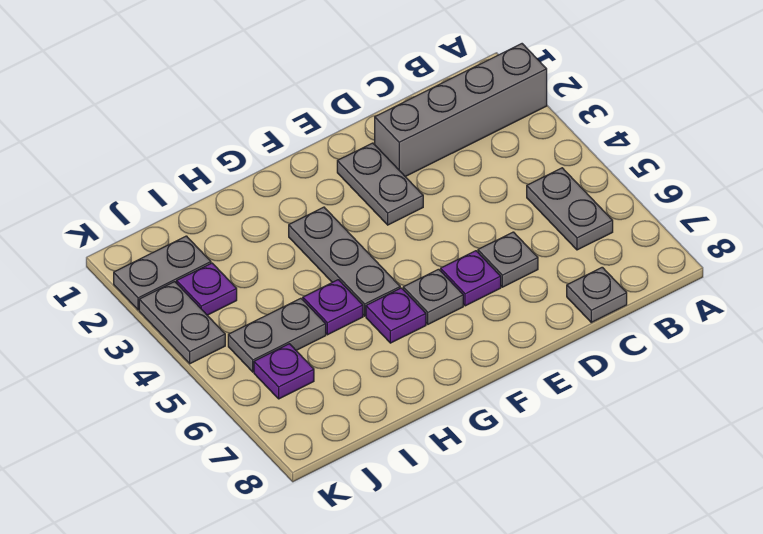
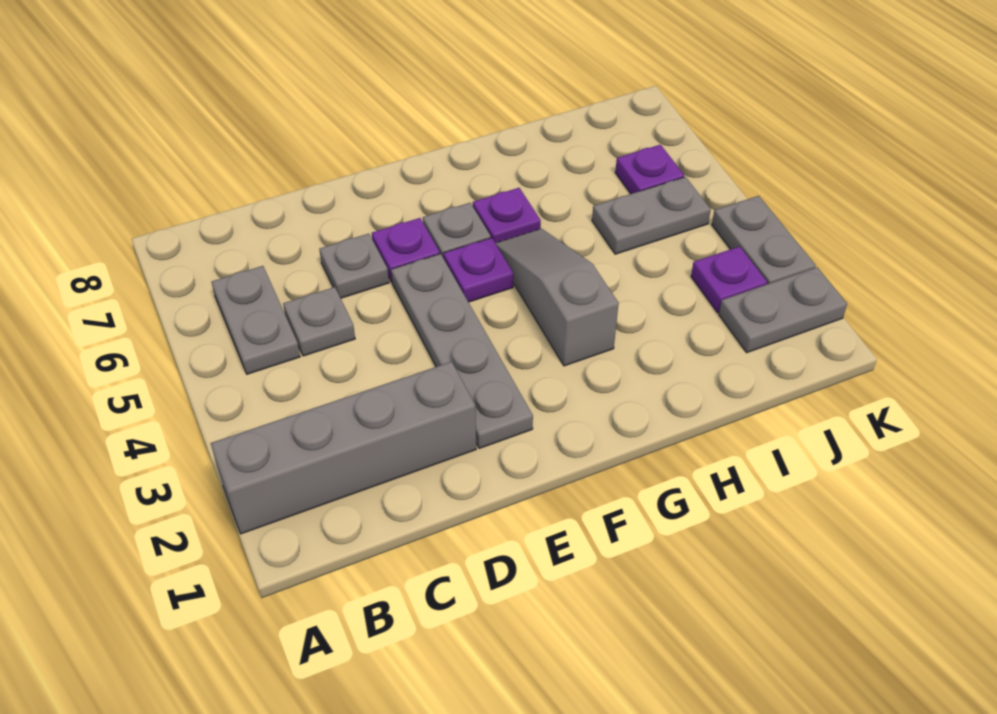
grey plate C8 level 1 -> grey plate C5 level 1
grey plate E2:E3 level 1 -> grey plate E2:E5 level 1
grey plate G3:G5 level 1 -> grey slope G3:G5 level 1 top 3
purple plate H5 level 1 -> purple plate F5 level 1

